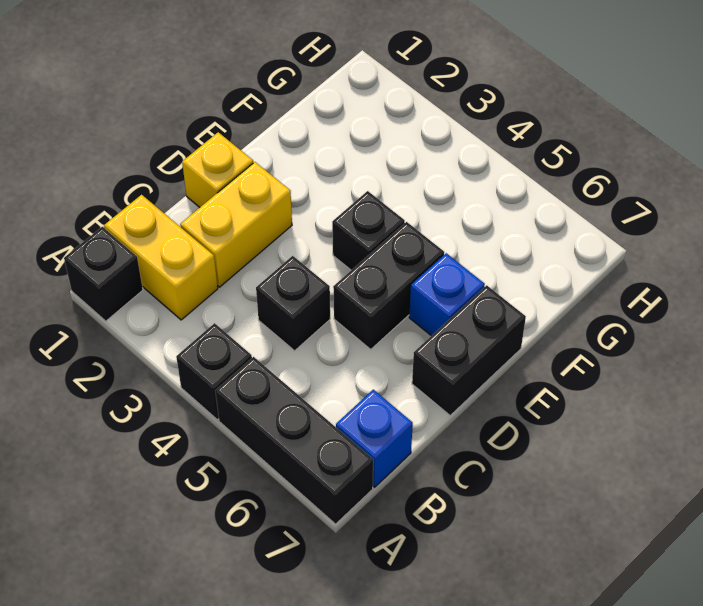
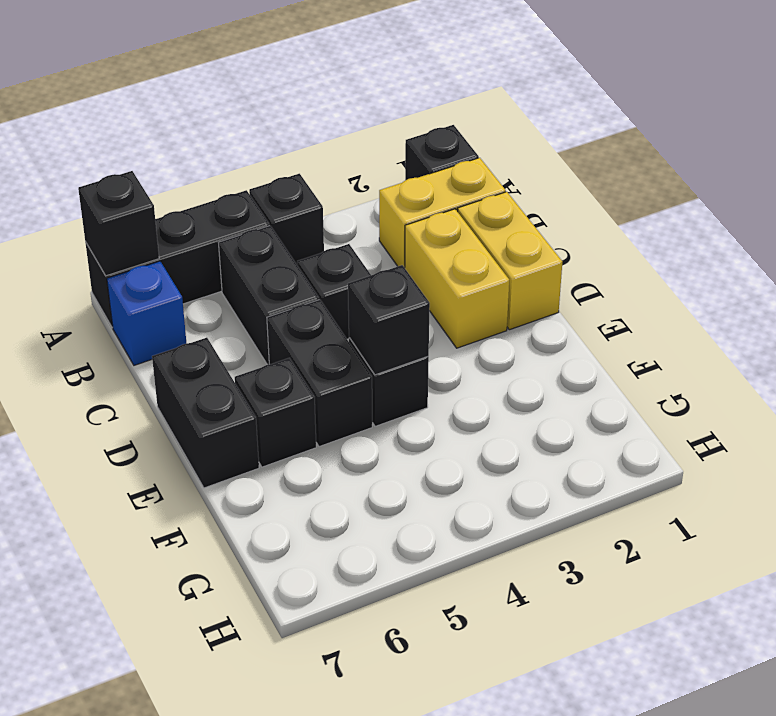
none -> black brick A7 level 2
none -> black brick B5:C5 level 1
yellow brick D1 level 1 -> yellow brick C1:D1 level 1
none -> black brick E4 level 2
blue brick E6 level 1 -> black brick E6 level 1

